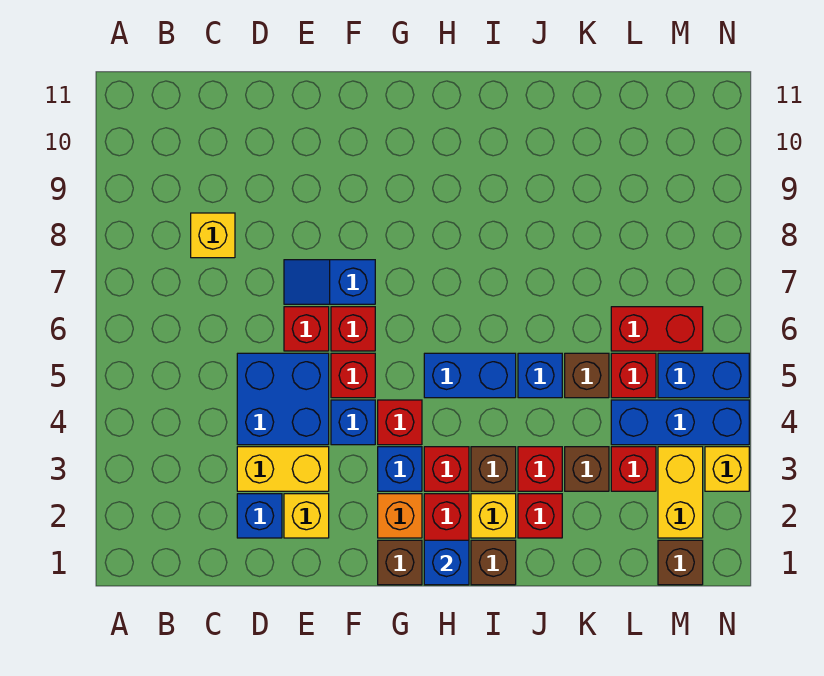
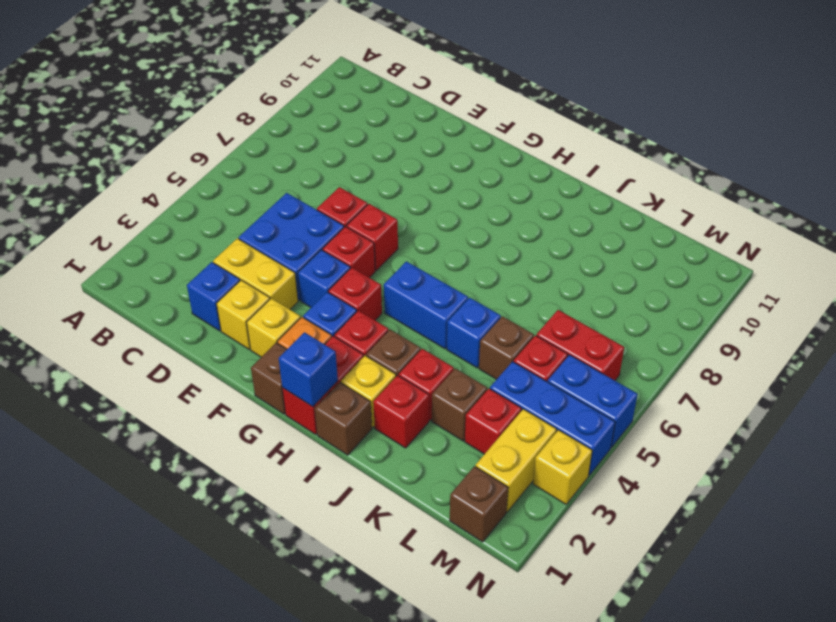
yellow brick C8 level 1 -> yellow brick F2 level 1
blue slope E7:F7 level 1 top F -> none

